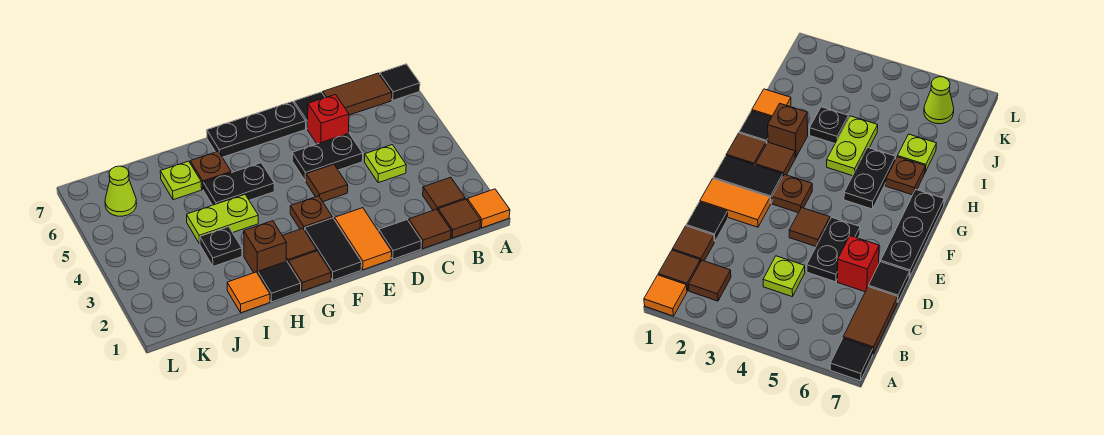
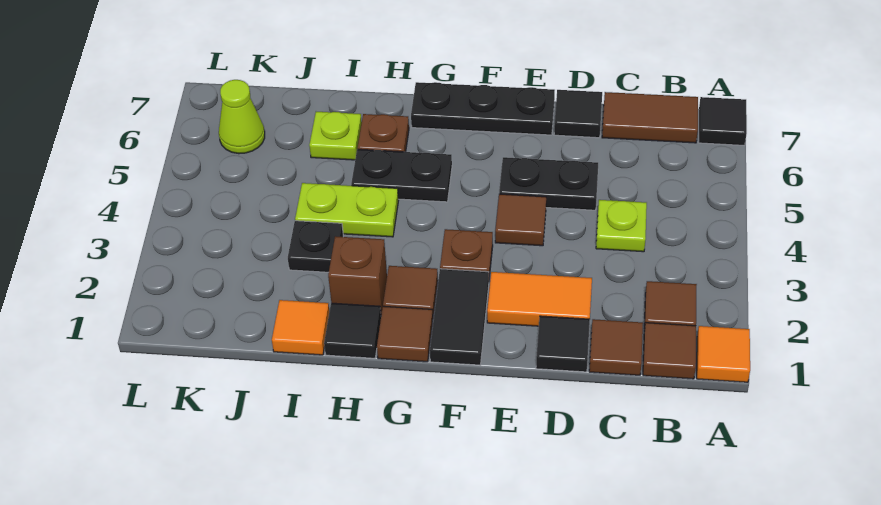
red brick D6 level 1 -> none
orange tile E1:E2 level 1 -> orange tile D2:E2 level 1

